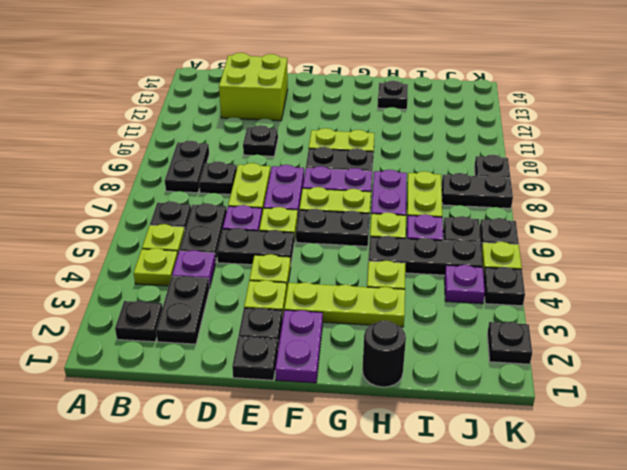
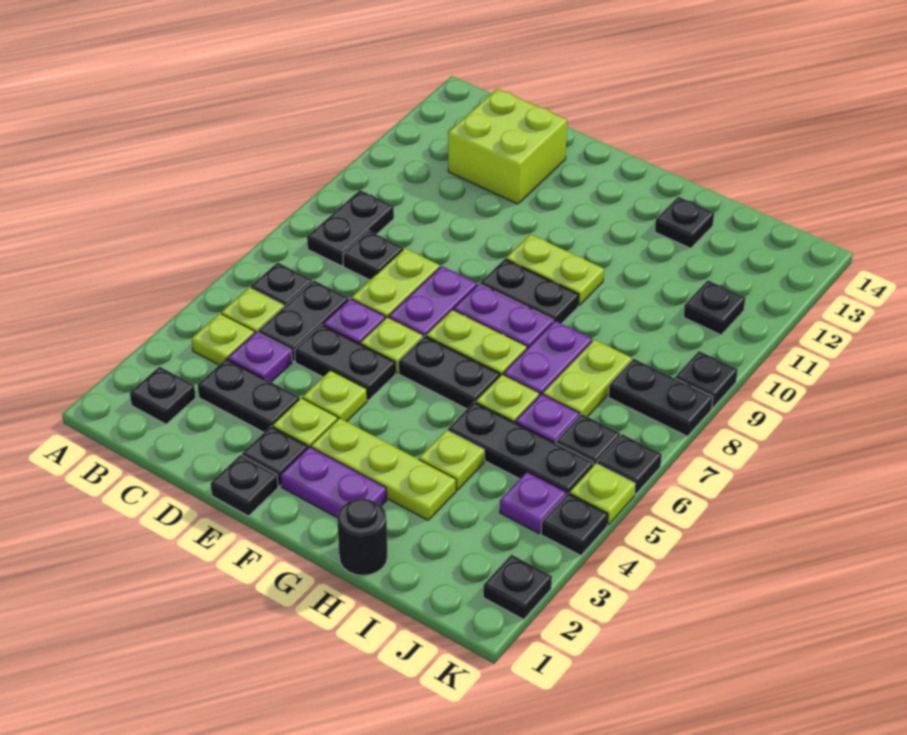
black plate C2:C3 level 1 -> black plate C3:D3 level 1
black plate D10 level 1 -> black plate J11 level 1
purple plate F1:F2 level 1 -> purple plate F2:G2 level 1

